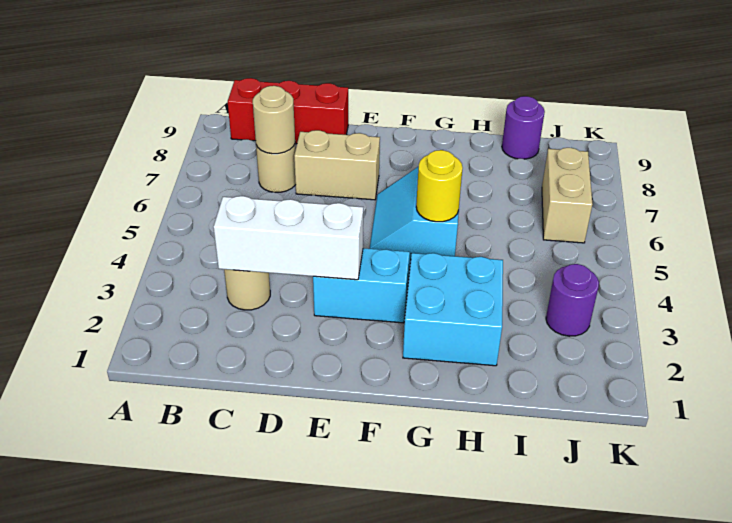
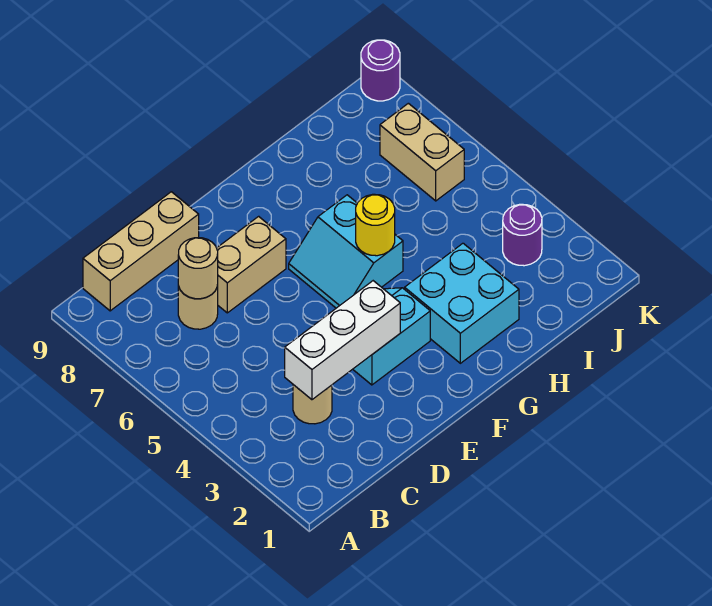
red brick B9:D9 level 1 -> tan brick B9:D9 level 1
purple round brick I9 level 1 -> purple round brick K9 level 1

